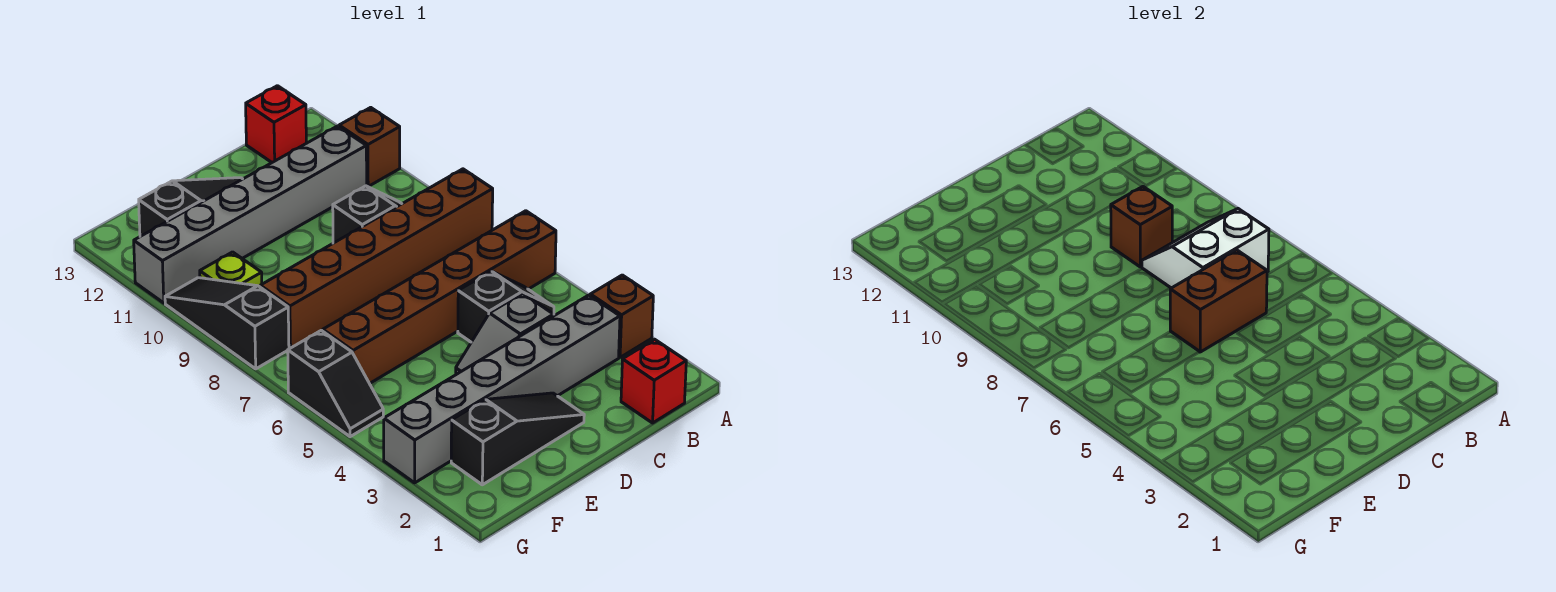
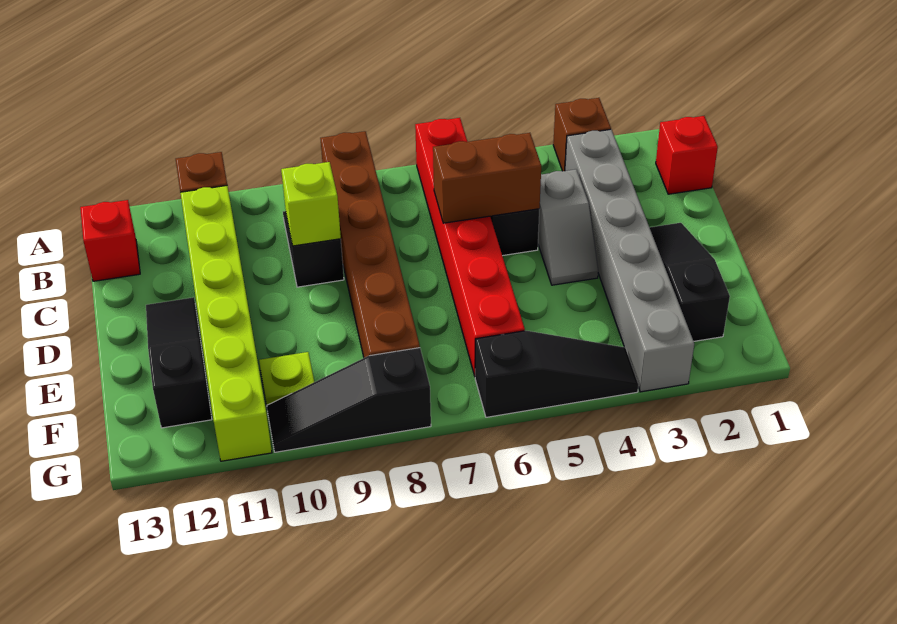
brown brick A6:F6 level 1 -> red brick A6:F6 level 1
white slope B7:C8 level 2 top 7 -> none
grey brick B11:G11 level 1 -> lime brick B11:G11 level 1
brown brick C6:D6 level 2 -> brown brick C5:C6 level 2
brown brick C9 level 2 -> lime brick C9 level 2
black slope G5:G6 level 1 top 6 -> black slope G4:G6 level 1 top 6

